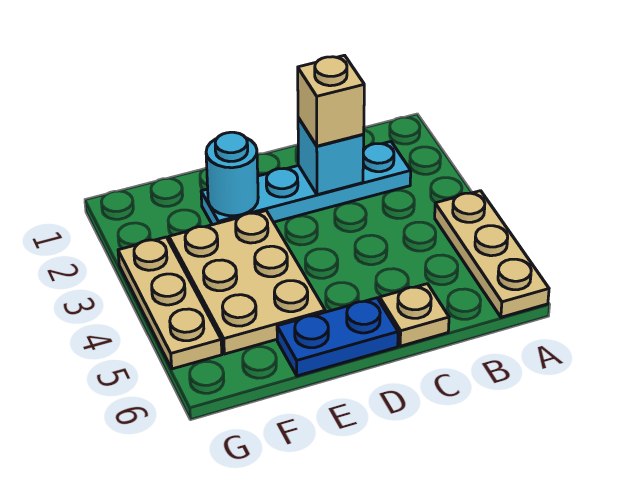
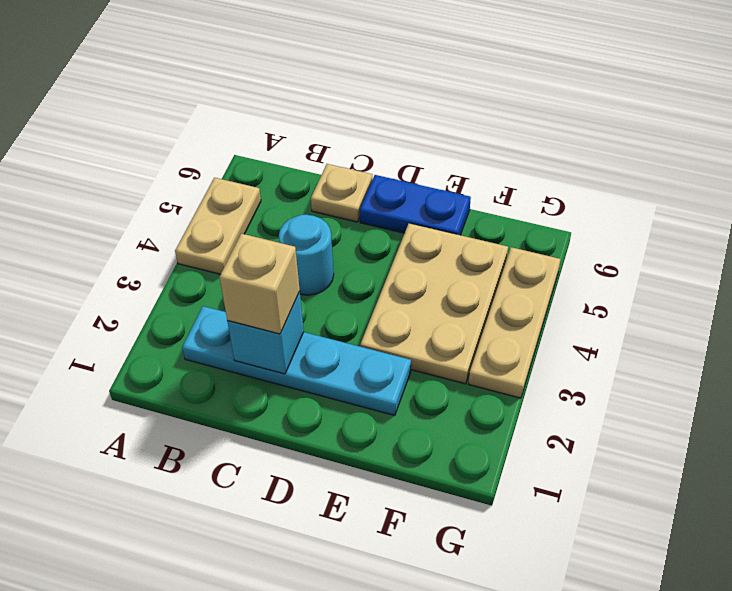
tan plate A4:A6 level 1 -> tan plate A4:A5 level 1
cyan round brick E2 level 2 -> cyan round brick C4 level 1

